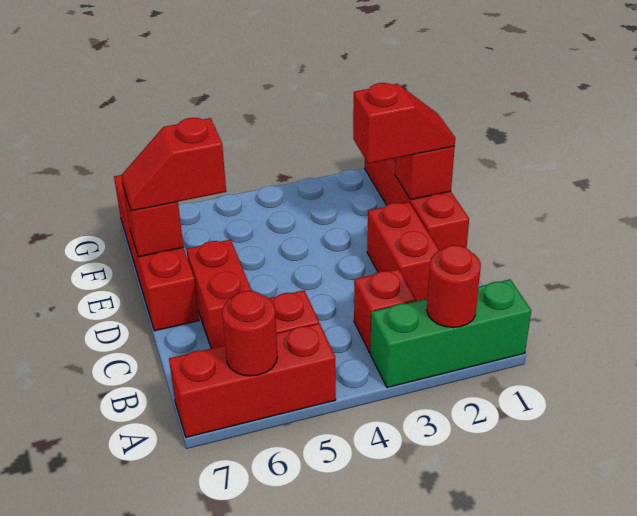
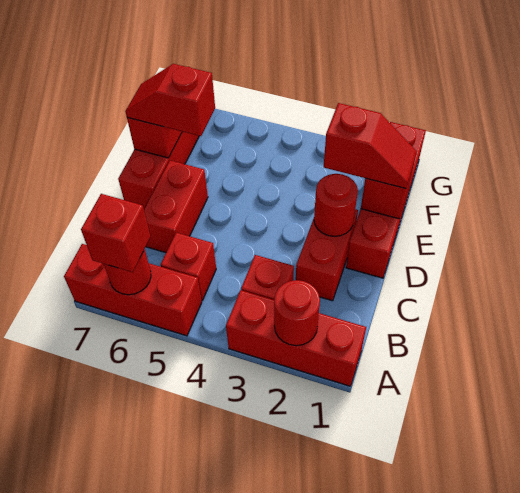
green brick A1:A3 level 1 -> red brick A1:A3 level 1
none -> red brick A6 level 3
none -> red round brick D2 level 2

